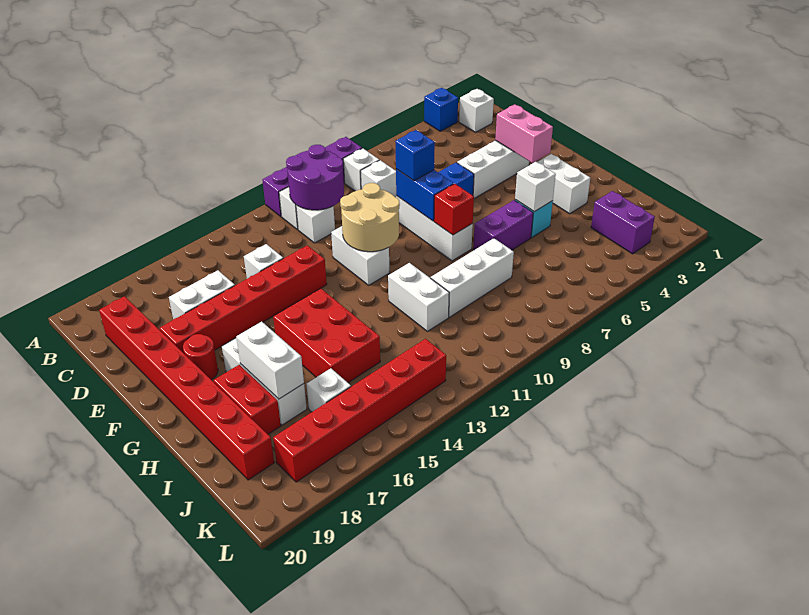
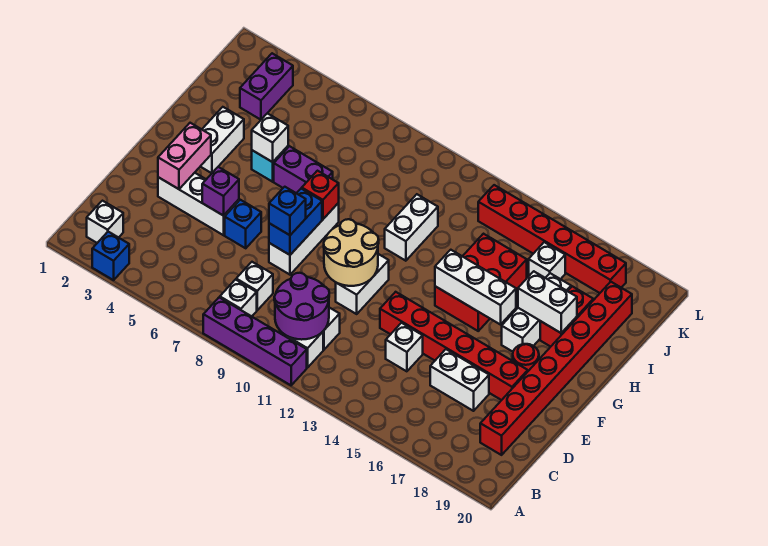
none -> purple brick E5 level 2
white brick H17:I17 level 2 -> white brick H17:H18 level 2
white brick I8:I10 level 1 -> white brick G14:G16 level 2

